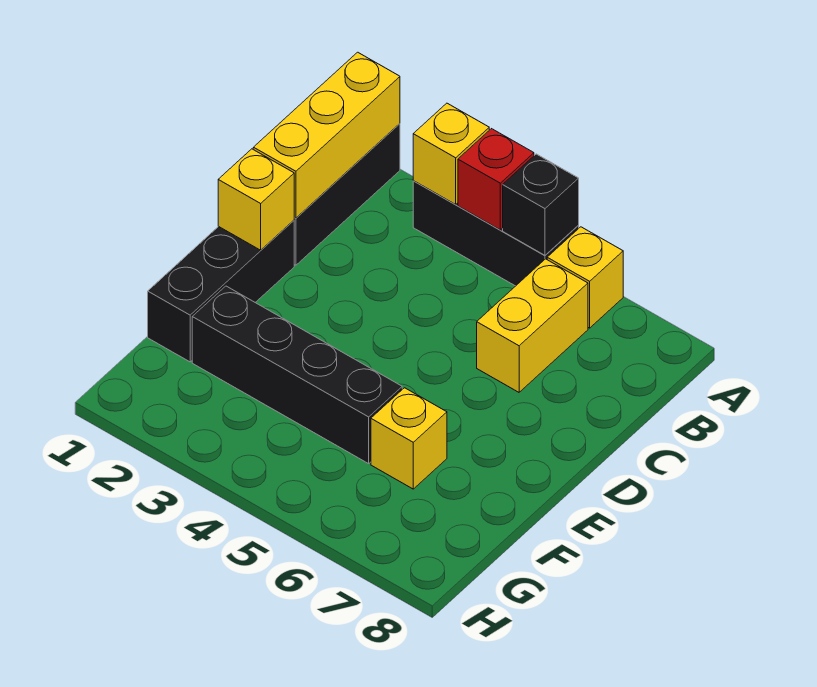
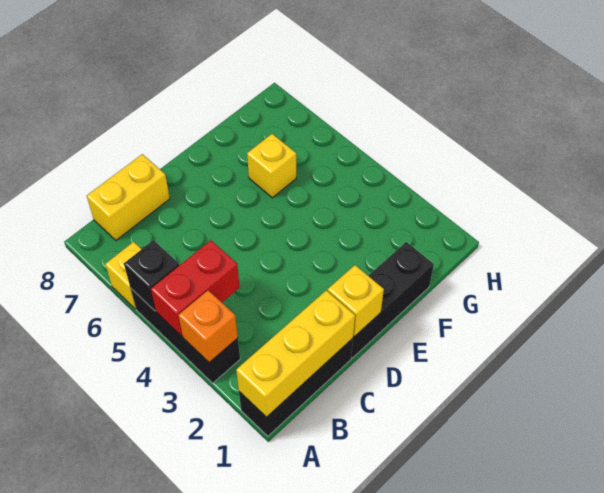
yellow brick A3 level 2 -> orange brick A3 level 2
red brick A4 level 2 -> red brick A4:B4 level 2
yellow brick B6:C6 level 1 -> yellow brick B8:C8 level 1
black brick F2:F5 level 1 -> none

